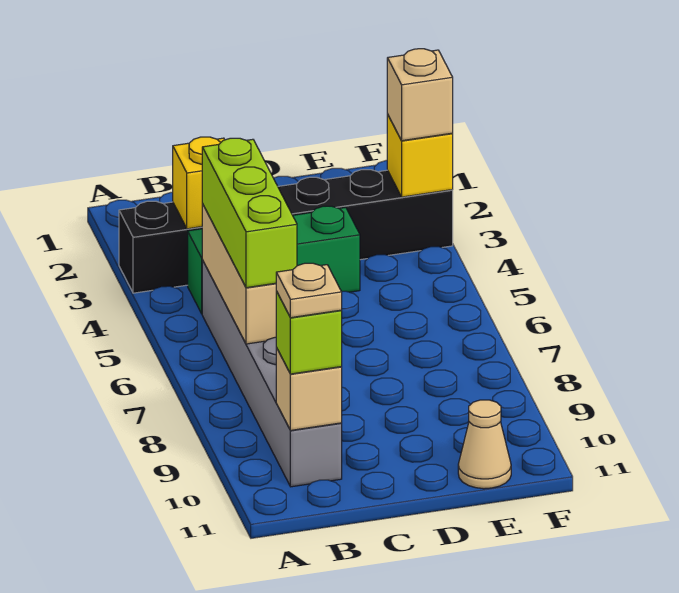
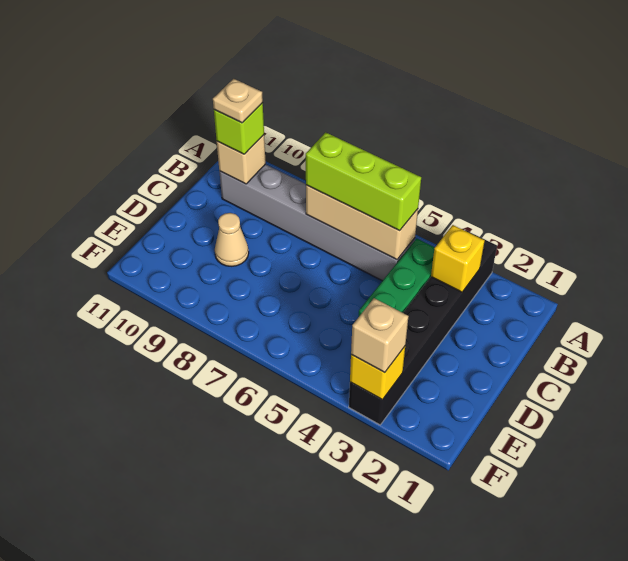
tan cone E11 level 1 -> tan cone D9 level 1

